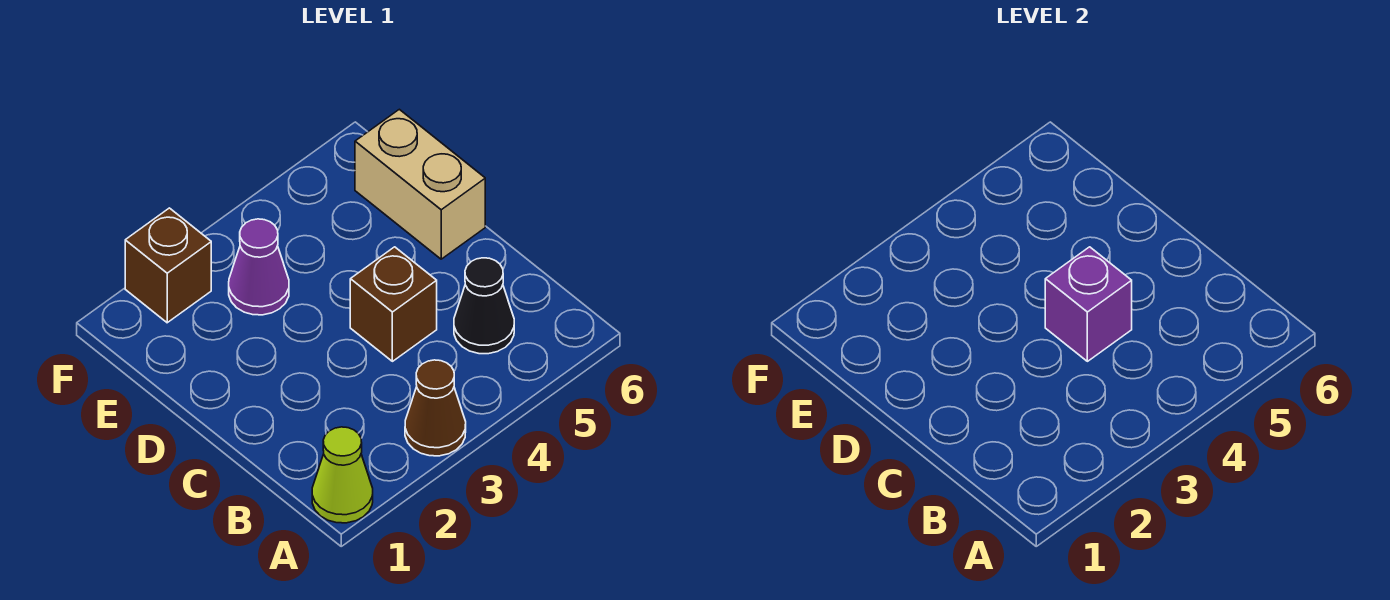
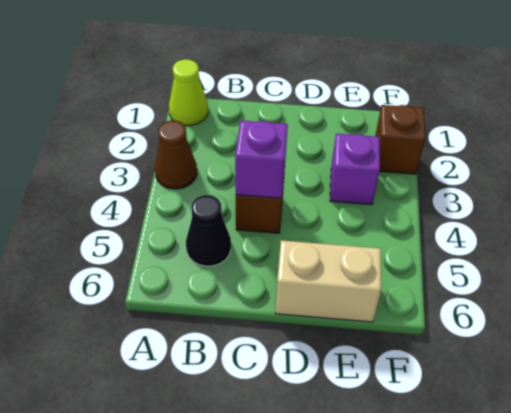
purple cone E3 level 1 -> purple brick E3 level 1

